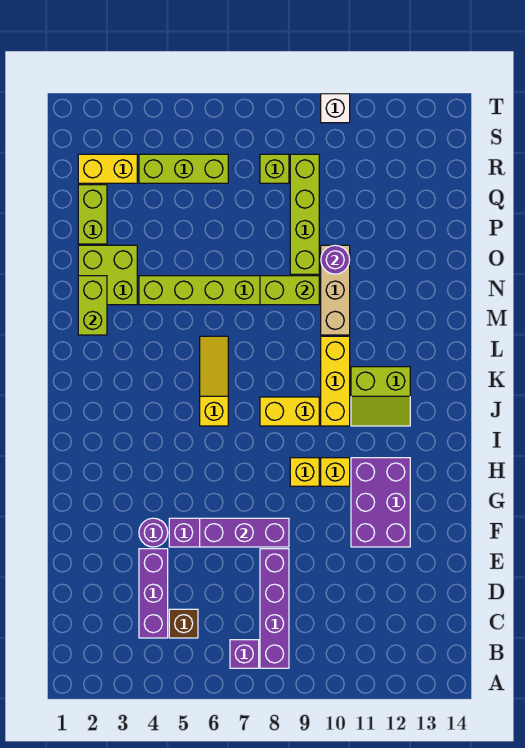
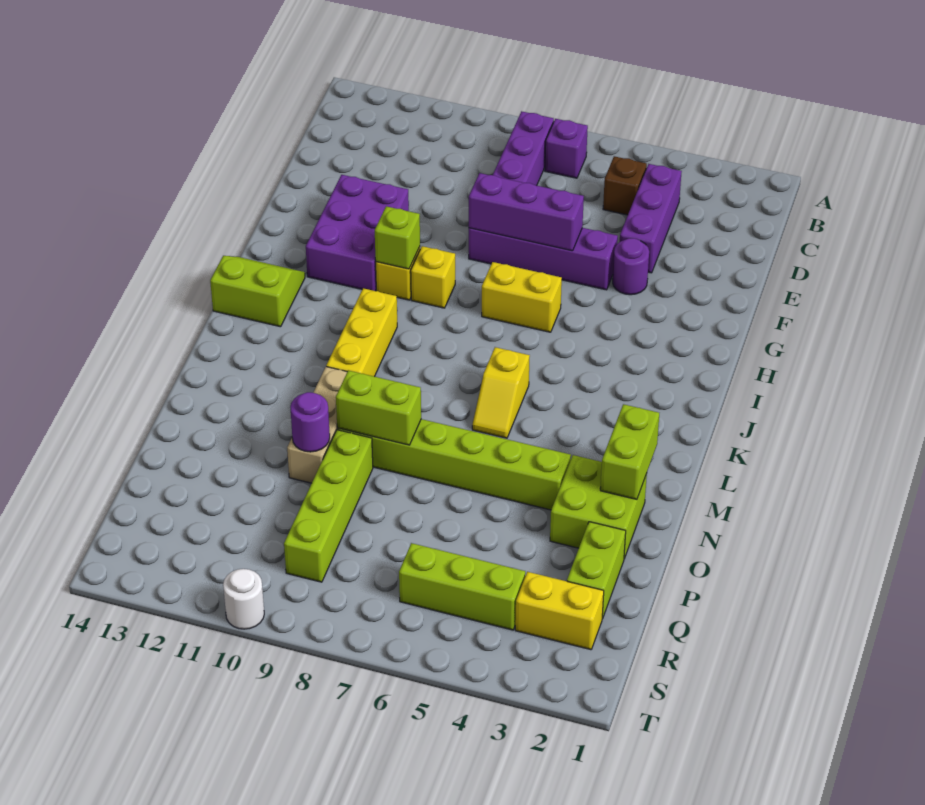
yellow slope J6:L6 level 1 top J -> yellow slope K6:L6 level 1 top K
yellow brick J8:J9 level 1 -> yellow brick H6:H7 level 1
lime slope J11:K12 level 1 top K -> lime slope I13:J14 level 1 top J
lime brick R8 level 1 -> lime brick H10 level 2
white brick T10 level 1 -> white round brick T10 level 1

